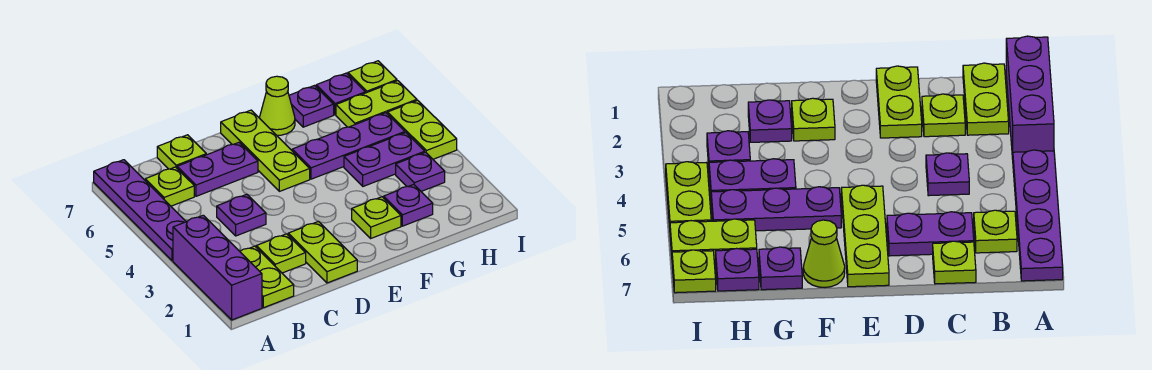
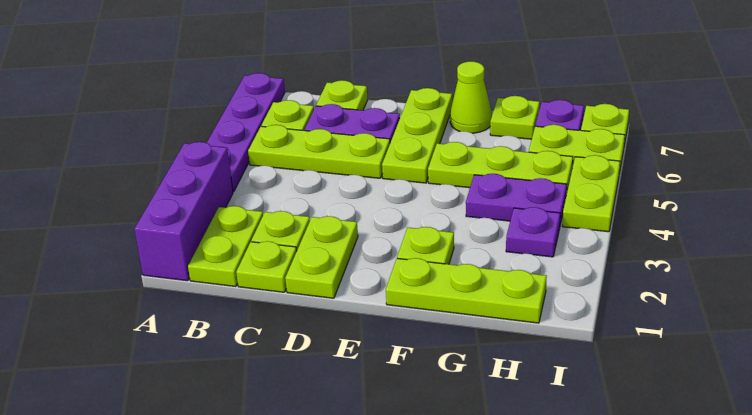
none -> lime plate B5:D5 level 1
none -> lime plate C1 level 1
purple plate C4 level 1 -> none
none -> lime plate F1:H1 level 1
purple plate F5:H5 level 1 -> lime plate F5:H5 level 1
purple plate G2 level 1 -> none
purple plate G7 level 1 -> lime plate G7 level 1

